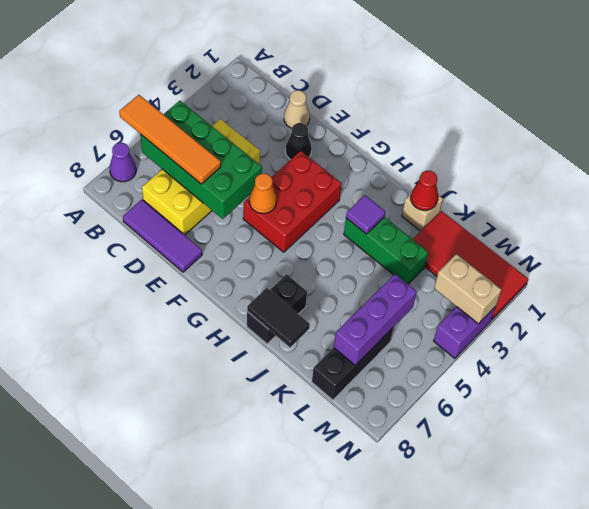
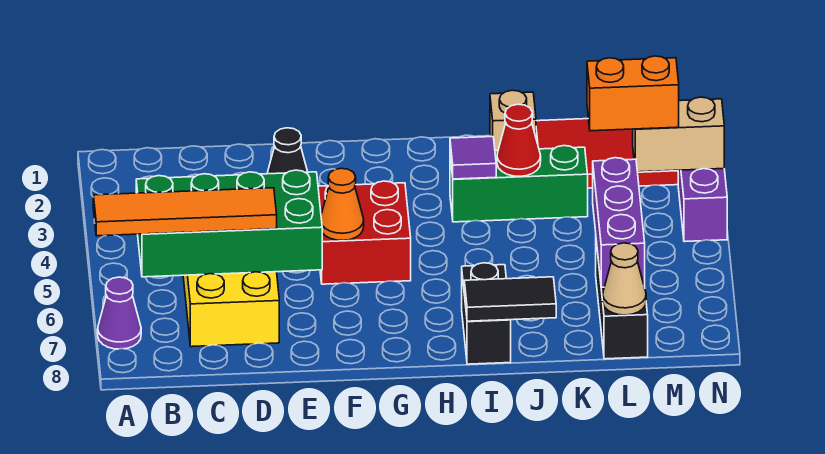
purple tile C8:E8 level 1 -> none
tan cone D1 level 1 -> tan cone L8 level 2
red brick F3:G5 level 1 -> red brick F4:G5 level 1
red cone J1 level 2 -> red cone J3 level 2
none -> orange brick L3:M3 level 3

